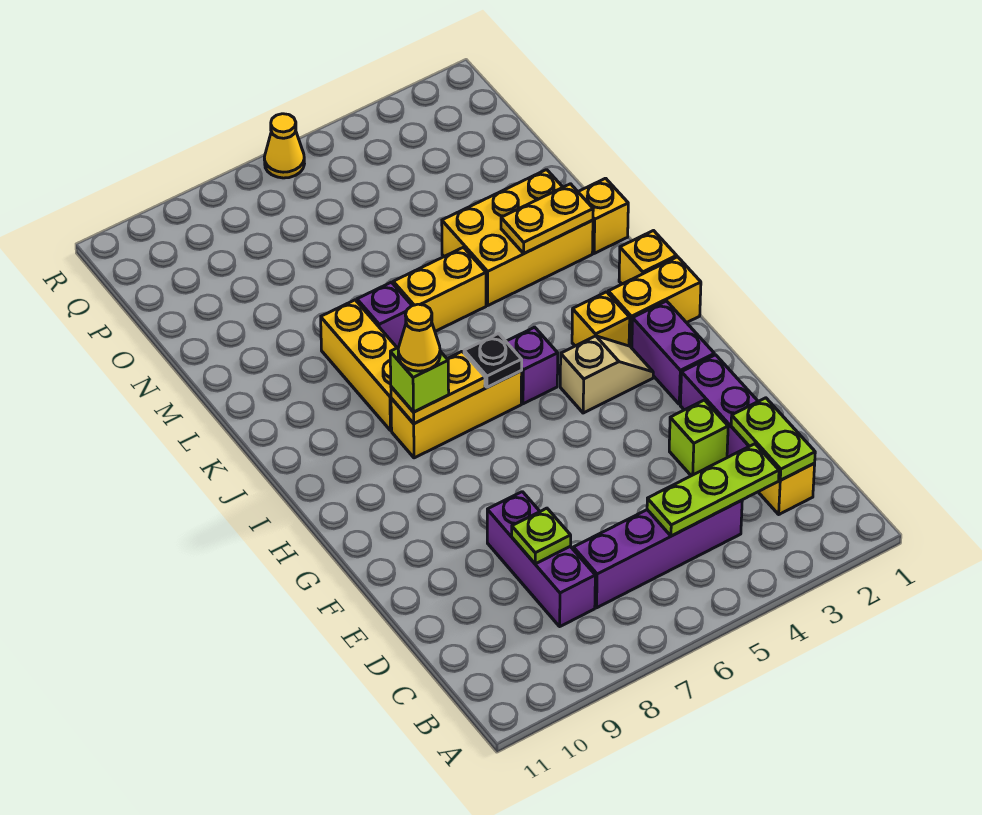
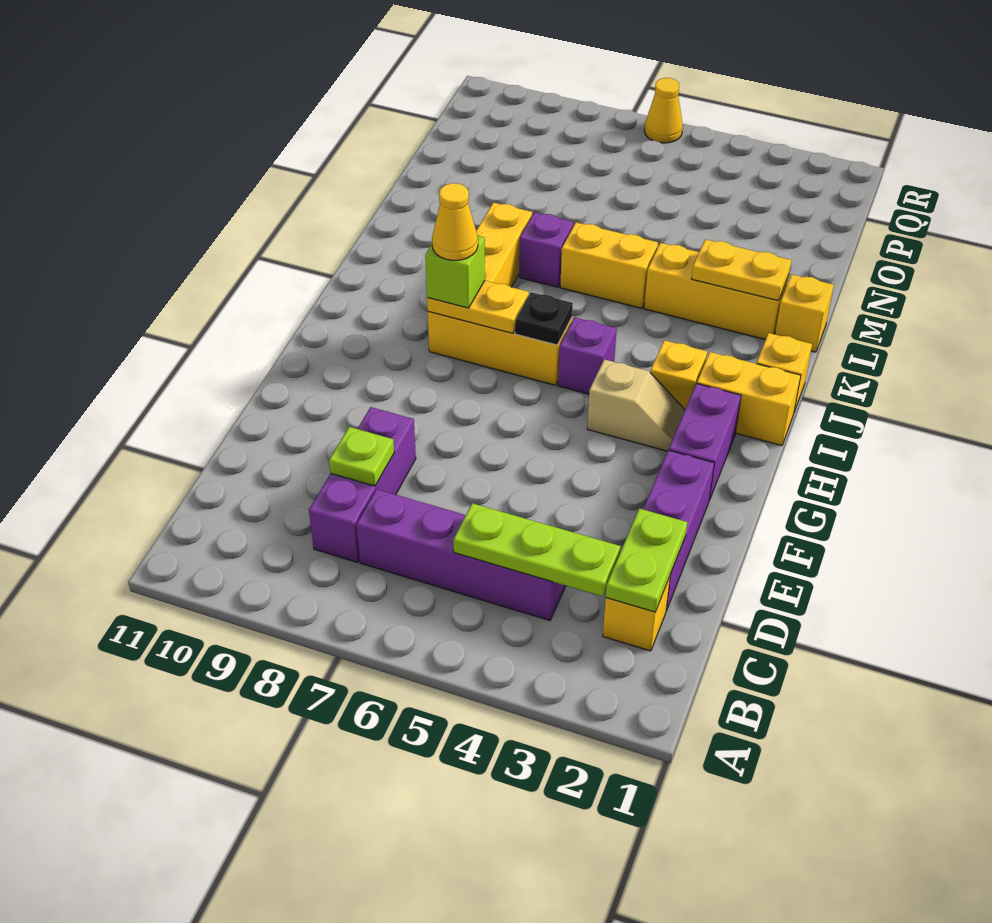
lime brick E3 level 1 -> none
yellow brick L2:M4 level 1 -> yellow brick L2:L4 level 1

